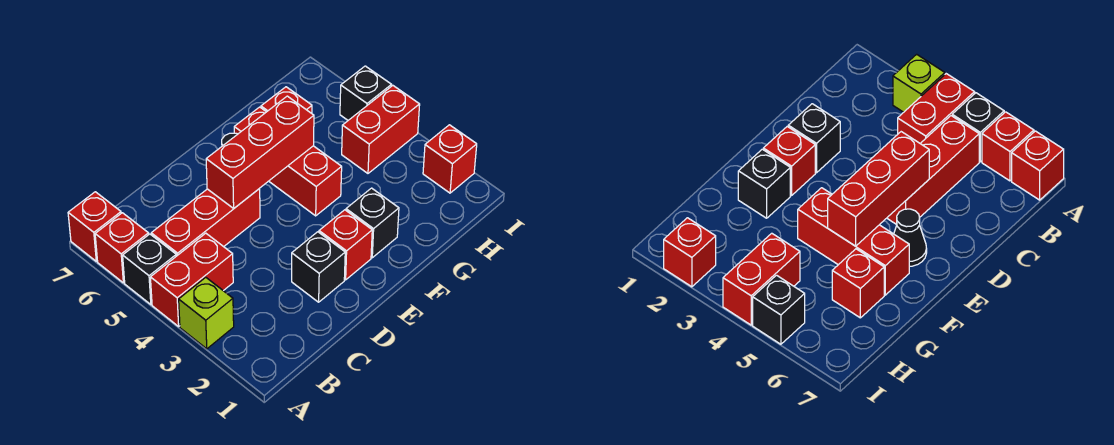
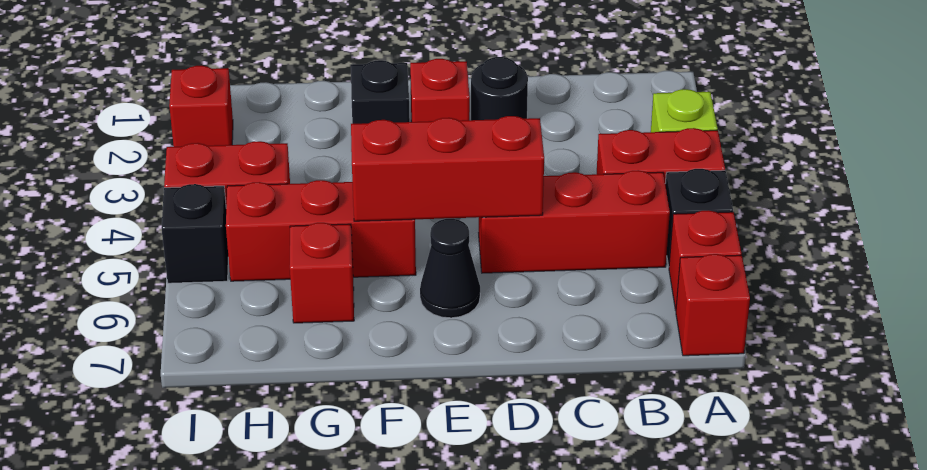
black brick D2 level 1 -> black round brick D2 level 1
red brick F4:F6 level 1 -> red brick F5:H5 level 1

